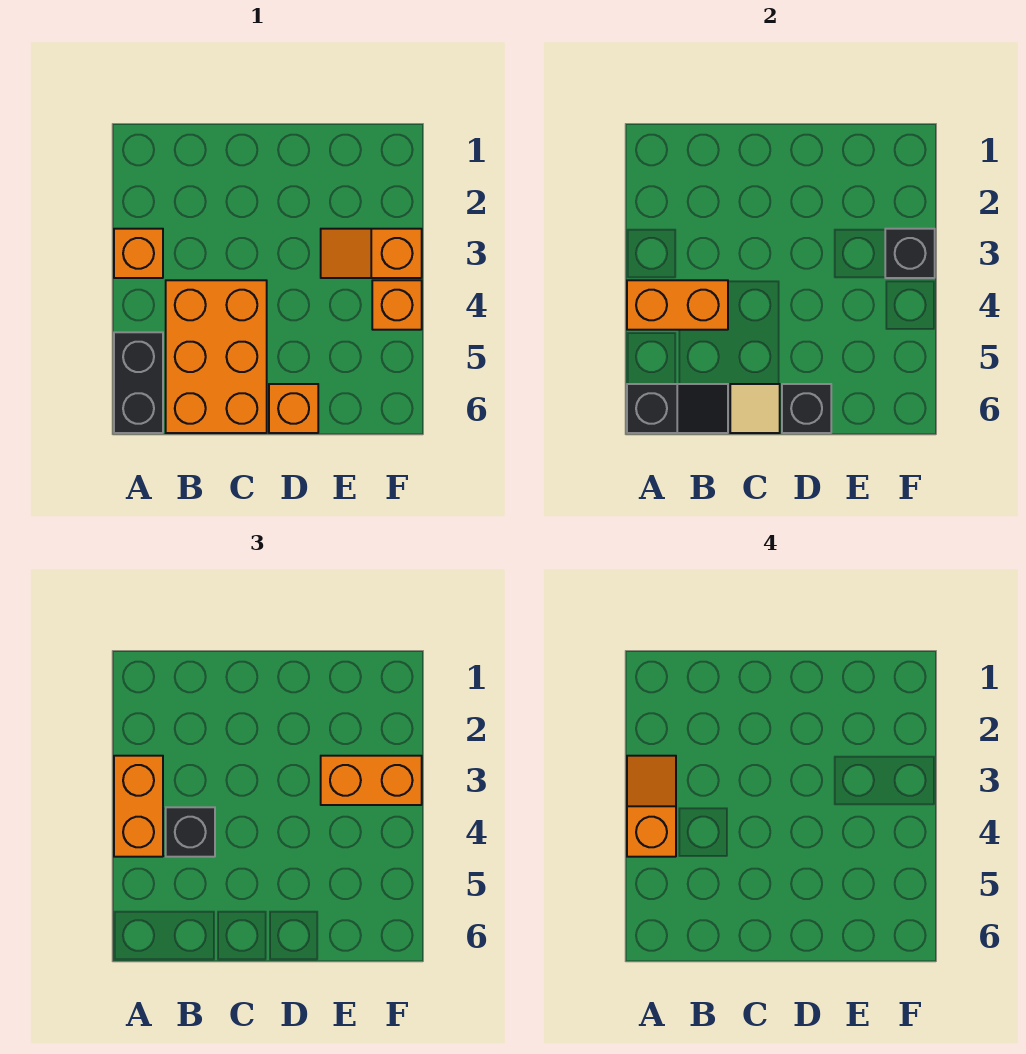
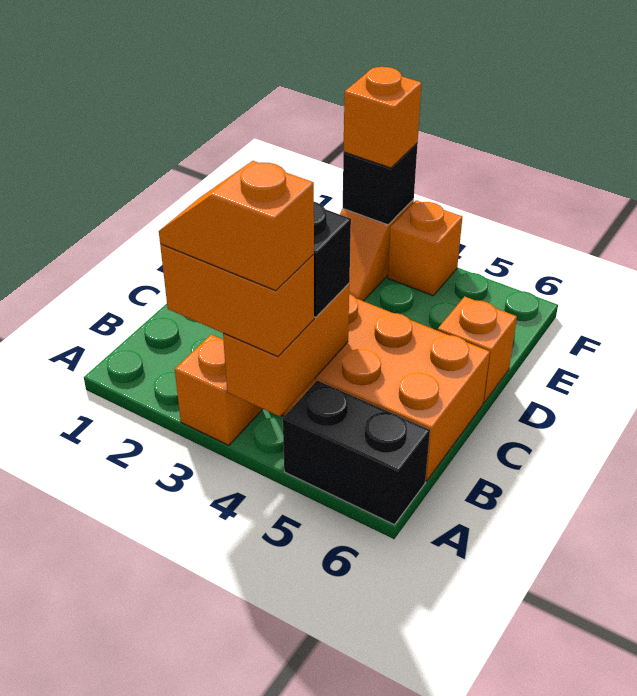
black slope A6:B6 level 2 top A -> none
tan tile C6 level 2 -> none
black brick D6 level 2 -> none
orange brick E3:F3 level 3 -> orange brick F3 level 3

